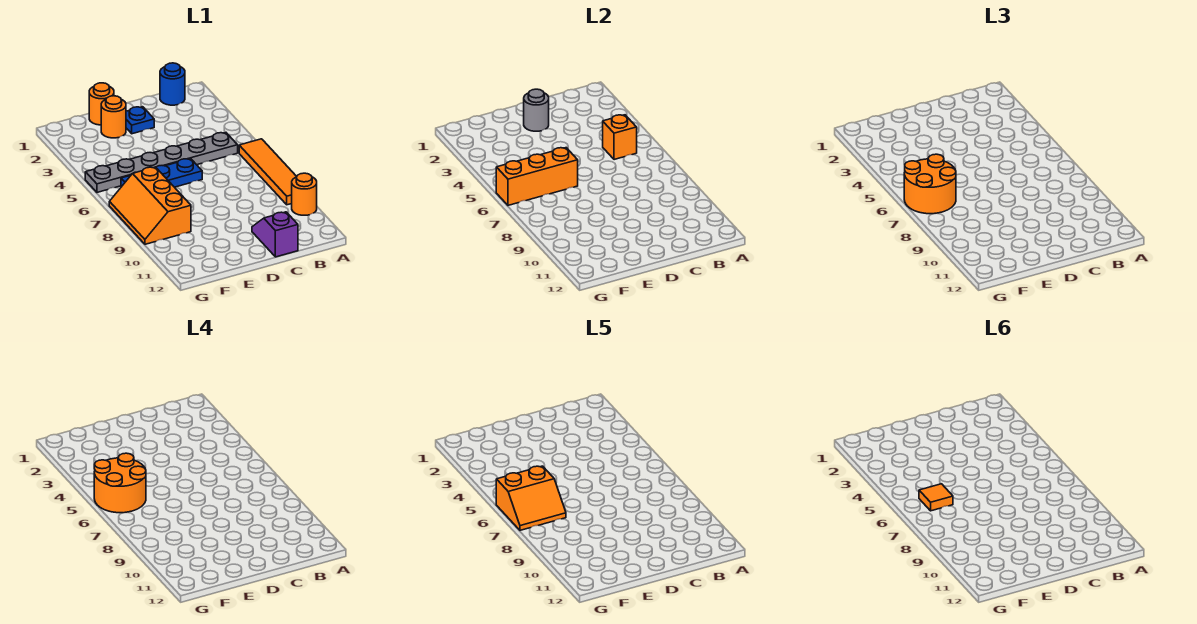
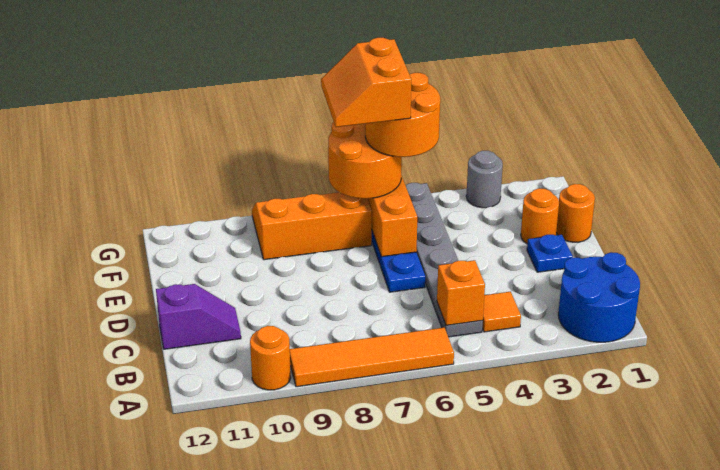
blue round brick B1 level 1 -> blue round brick A1:B2 level 1
grey round brick D2 level 2 -> grey round brick G3 level 1
orange tile F6 level 6 -> orange tile B4 level 1

